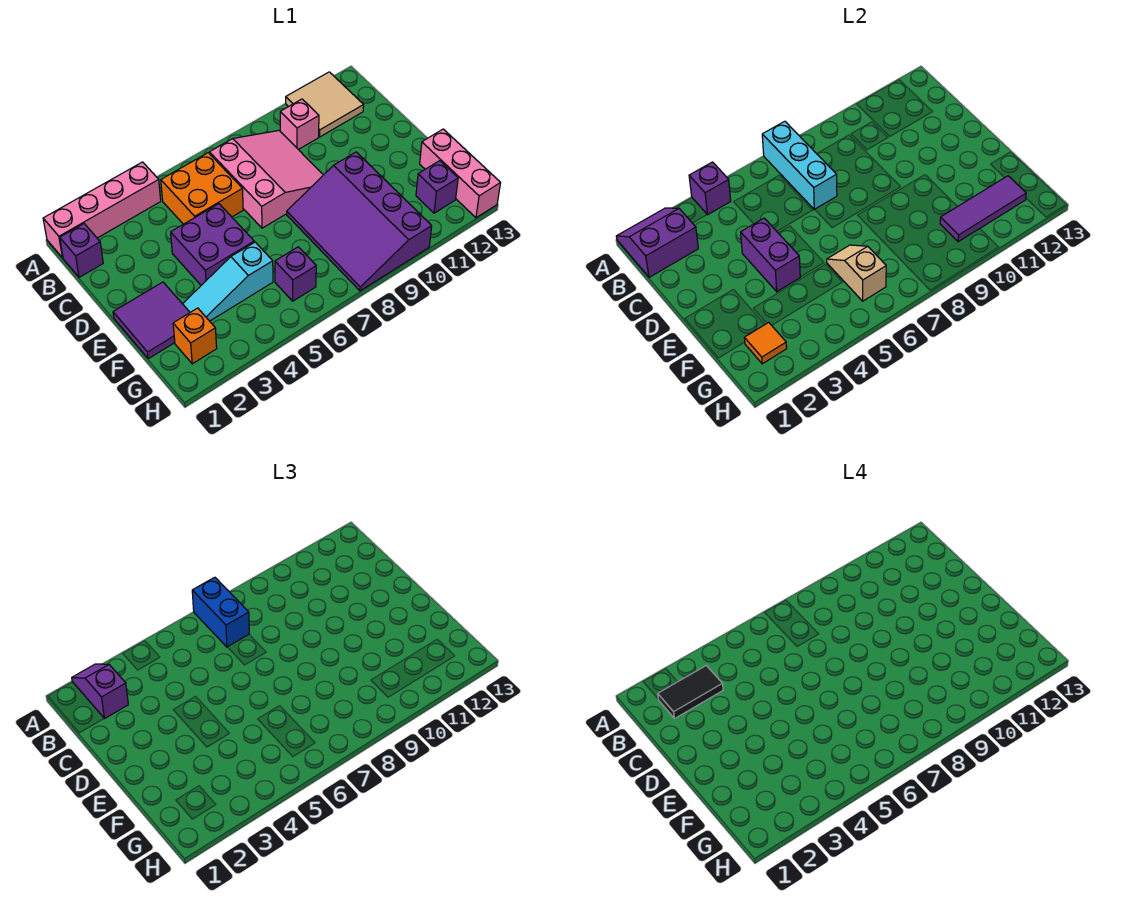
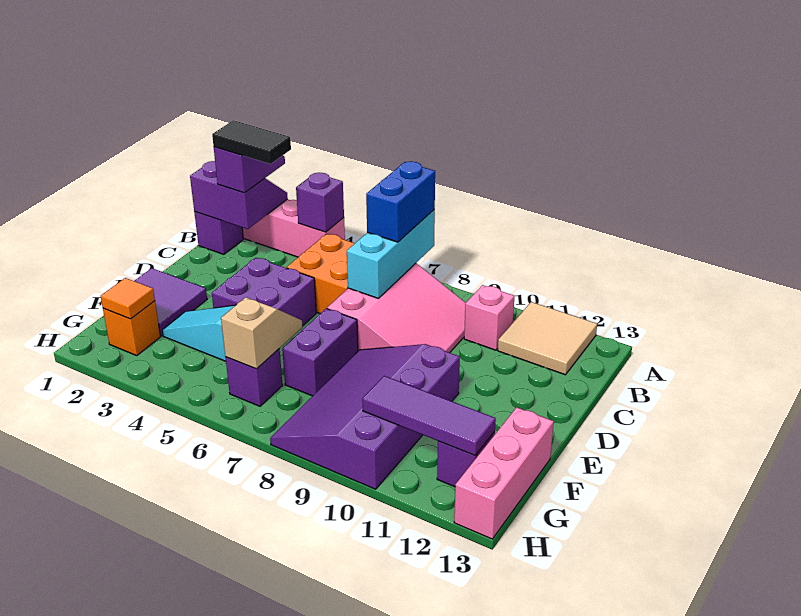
purple brick D4:E4 level 2 -> purple brick E7:F7 level 1

